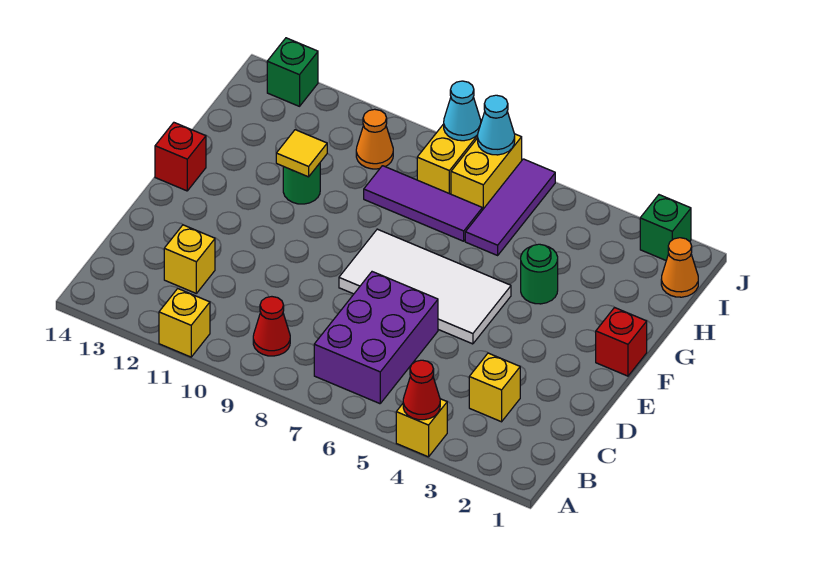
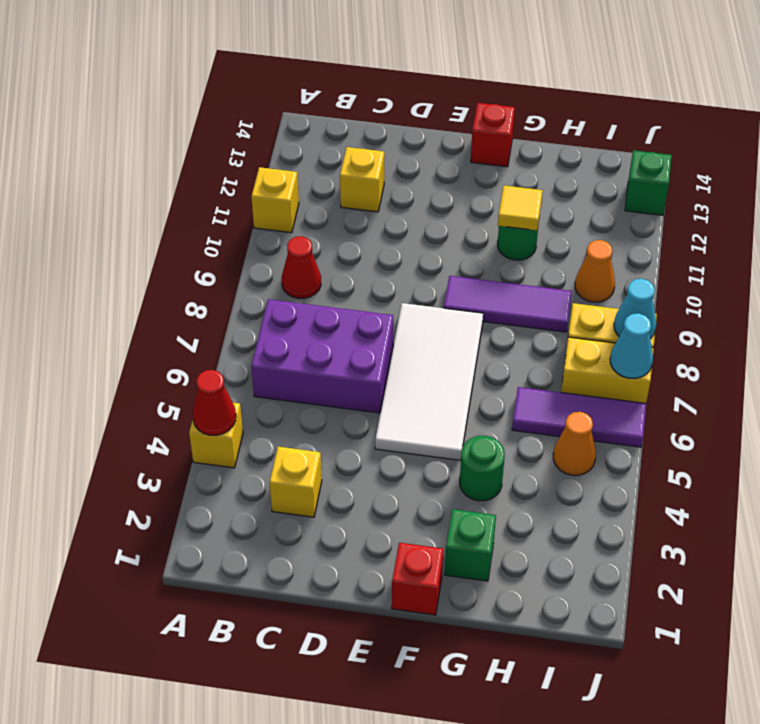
purple tile H7:H9 level 1 -> purple tile F9:H9 level 1
orange cone I1 level 1 -> orange cone I5 level 1
green brick J2 level 1 -> green brick G2 level 1

